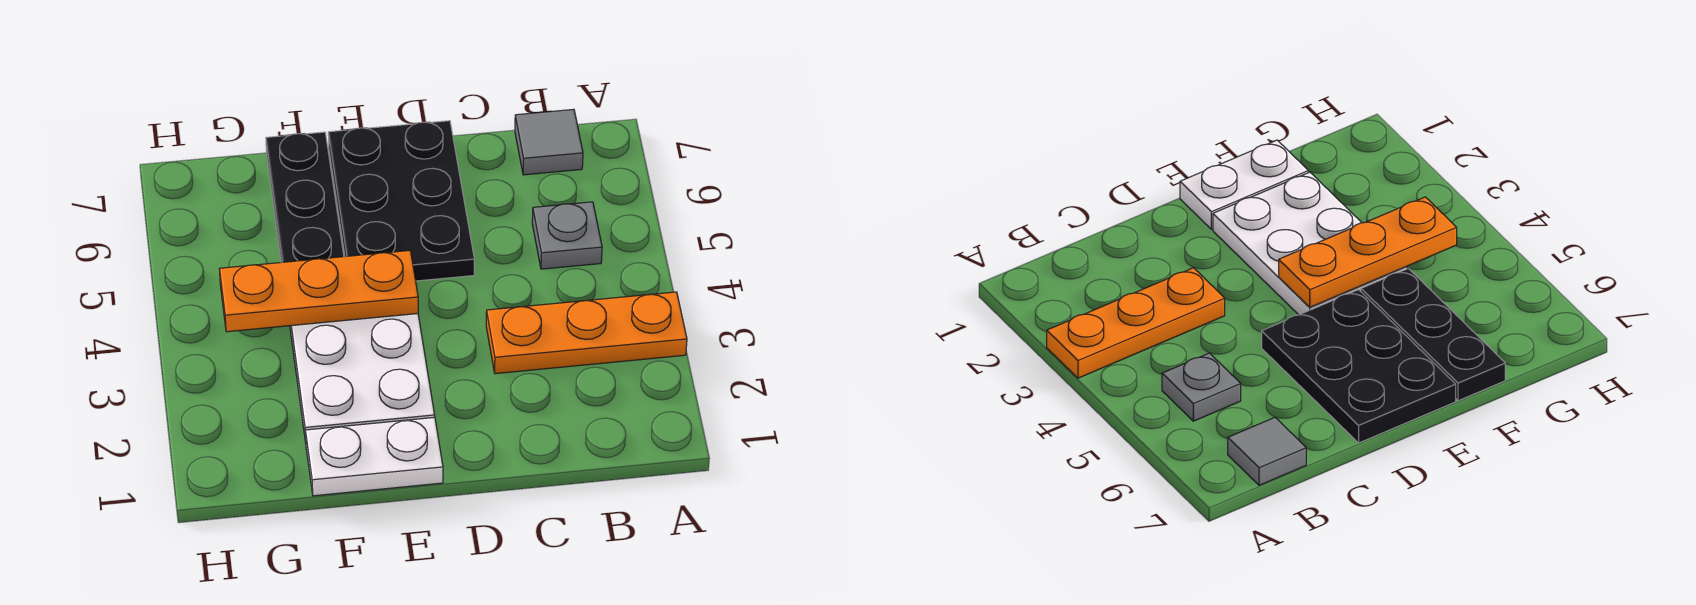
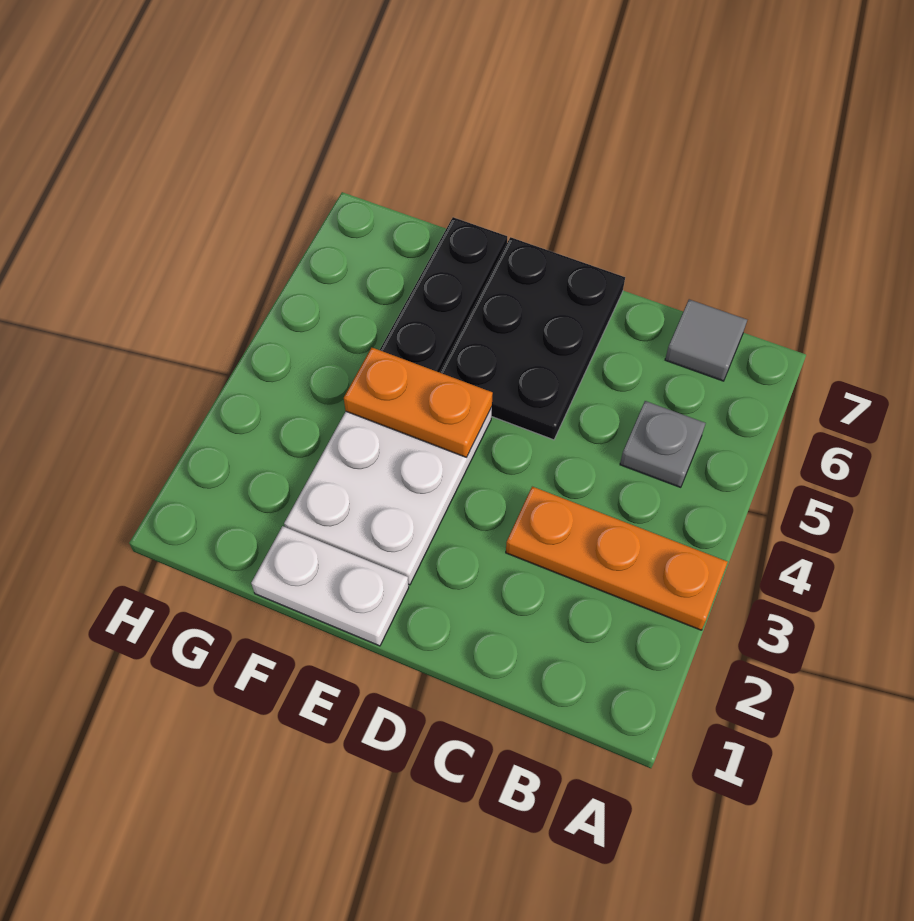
orange plate E4:G4 level 2 -> orange plate E4:F4 level 2

